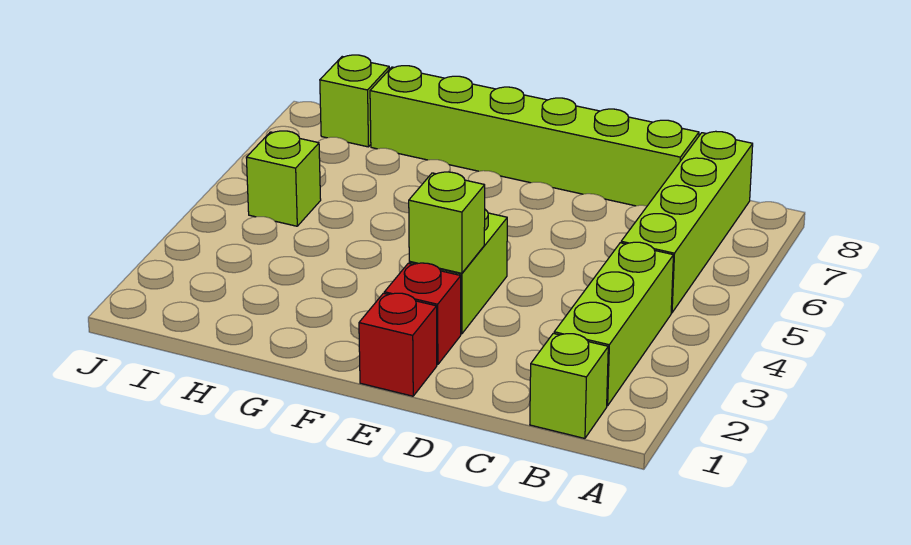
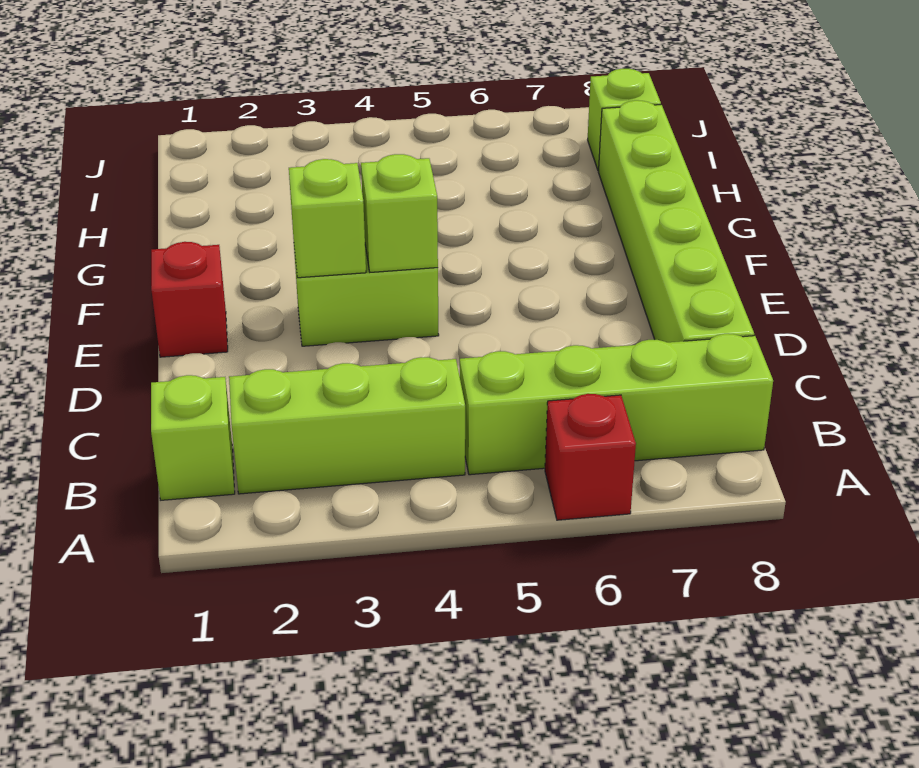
red brick E2 level 1 -> red brick A6 level 1
lime brick I5 level 1 -> lime brick E4 level 2

